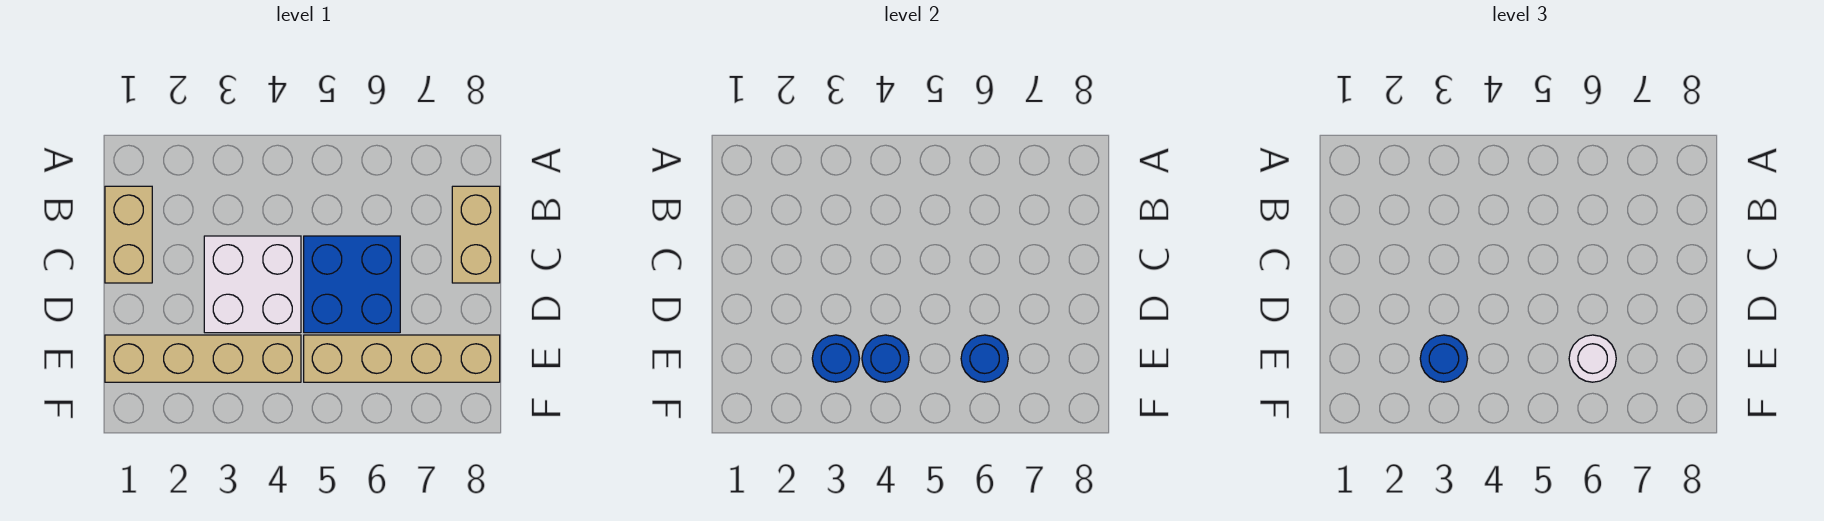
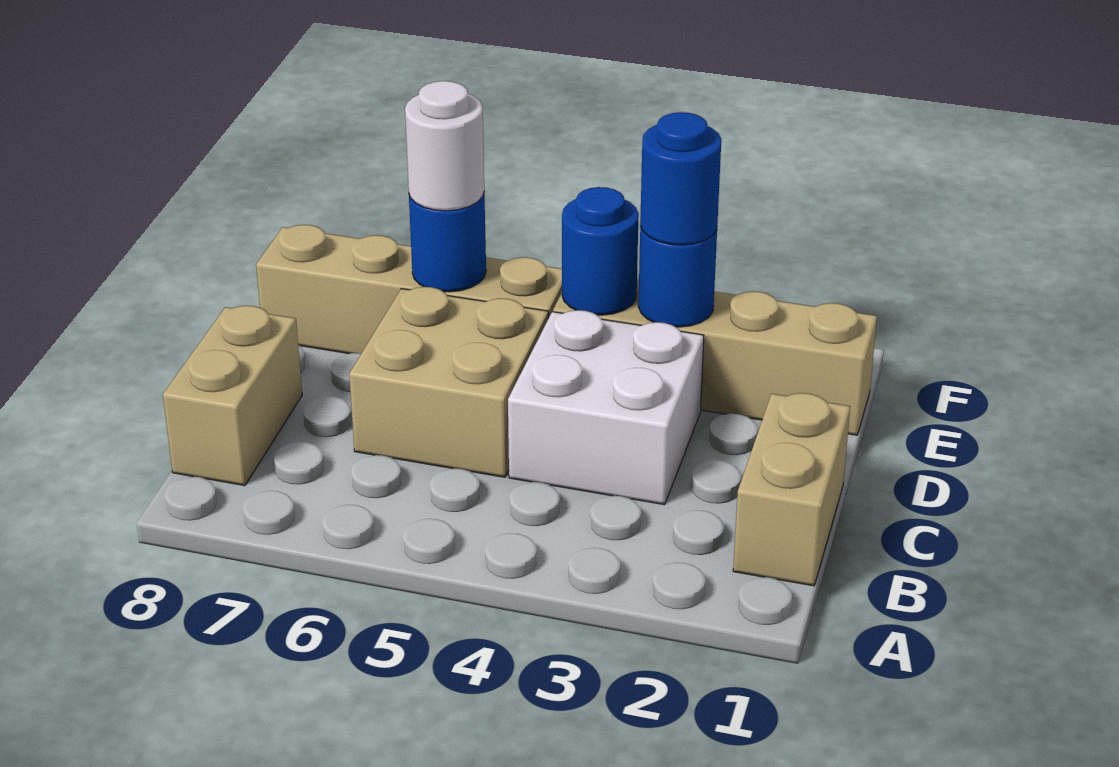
blue brick C5:D6 level 1 -> tan brick C5:D6 level 1

